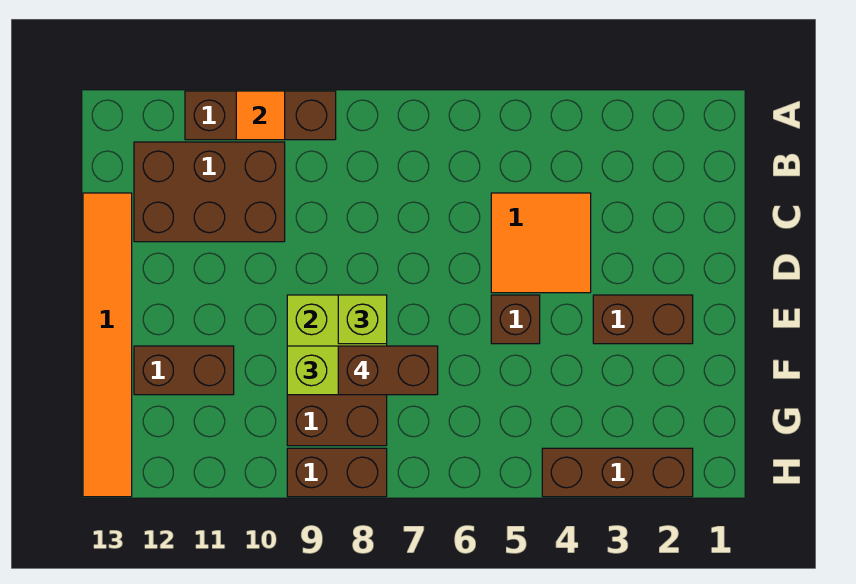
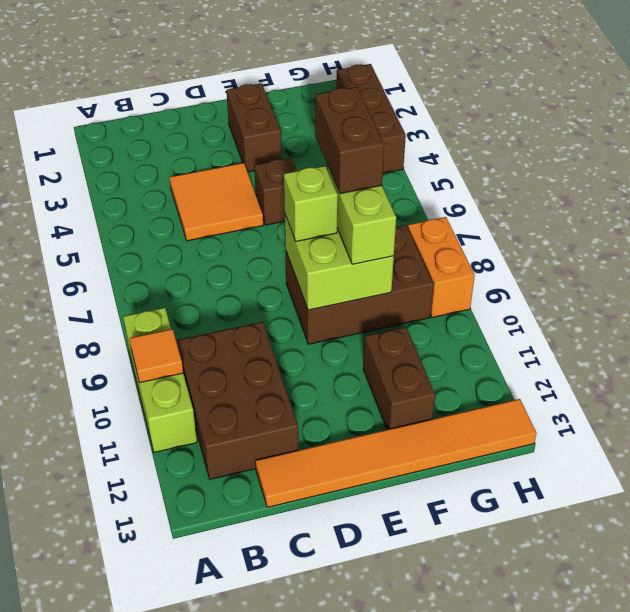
brown brick A9:A11 level 1 -> lime brick A9:A11 level 1
brown brick H8:H9 level 1 -> orange brick H8:H9 level 1

